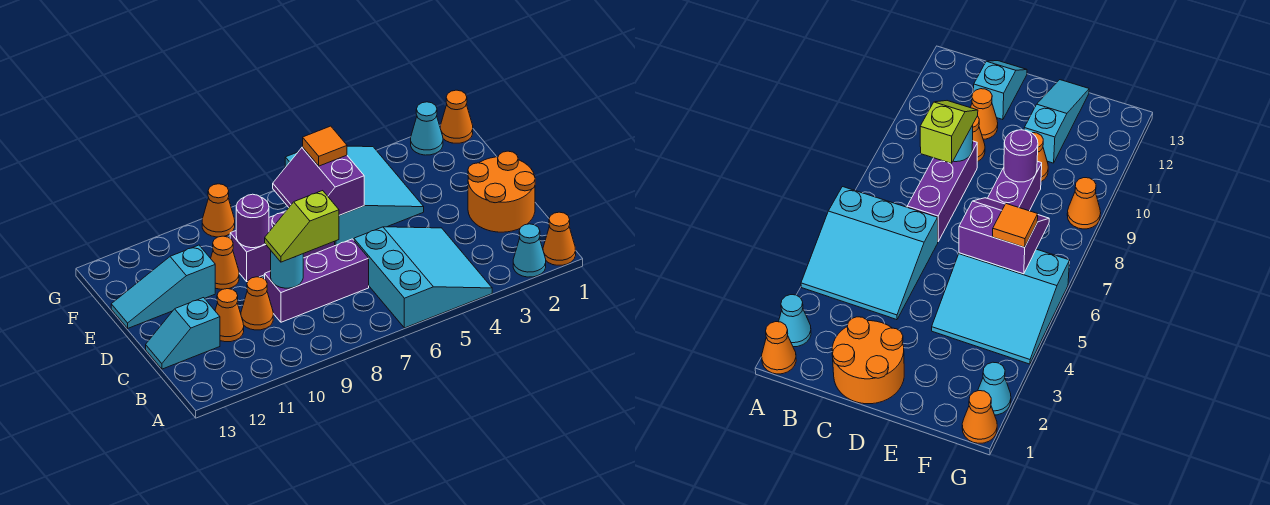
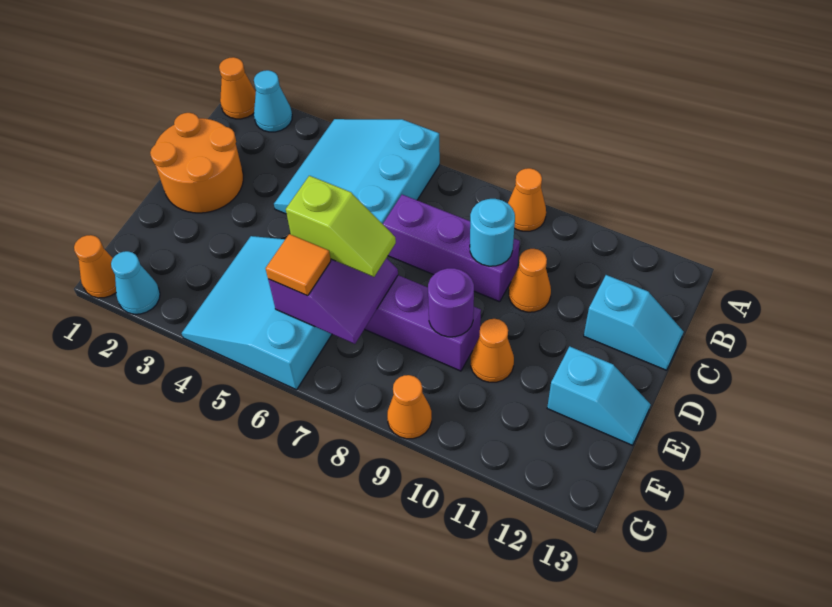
lime slope C8:C9 level 3 top 8 -> lime slope E6:E7 level 3 top 6
orange cone C11 level 1 -> orange cone A9 level 1
cyan slope E11:E13 level 1 top 11 -> cyan slope E12:E13 level 1 top 12

